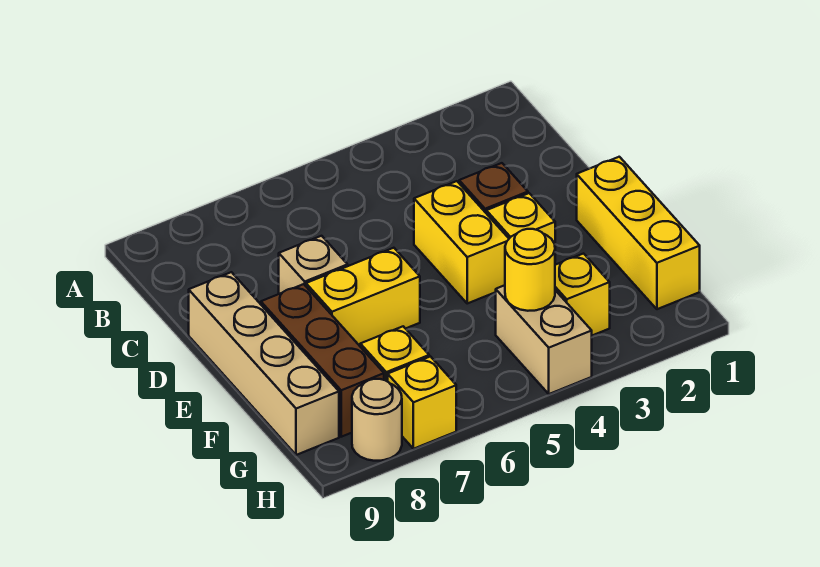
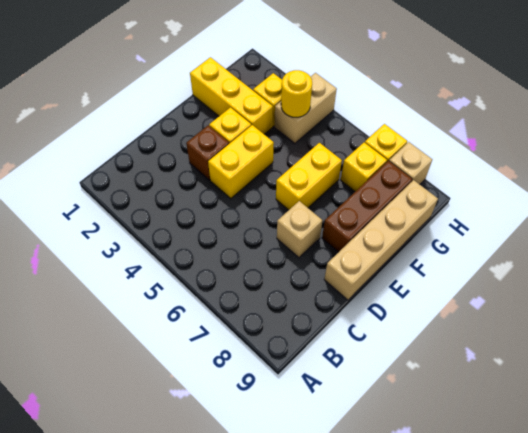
yellow brick E1:G1 level 1 -> yellow brick F1:F3 level 1
yellow brick E6:E7 level 1 -> yellow brick E6:F6 level 1
tan round brick H8 level 1 -> tan brick H8 level 1

